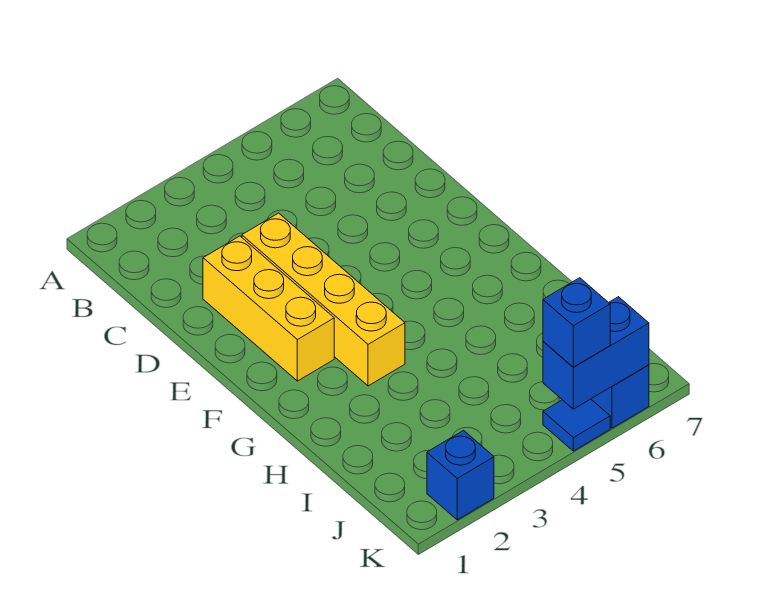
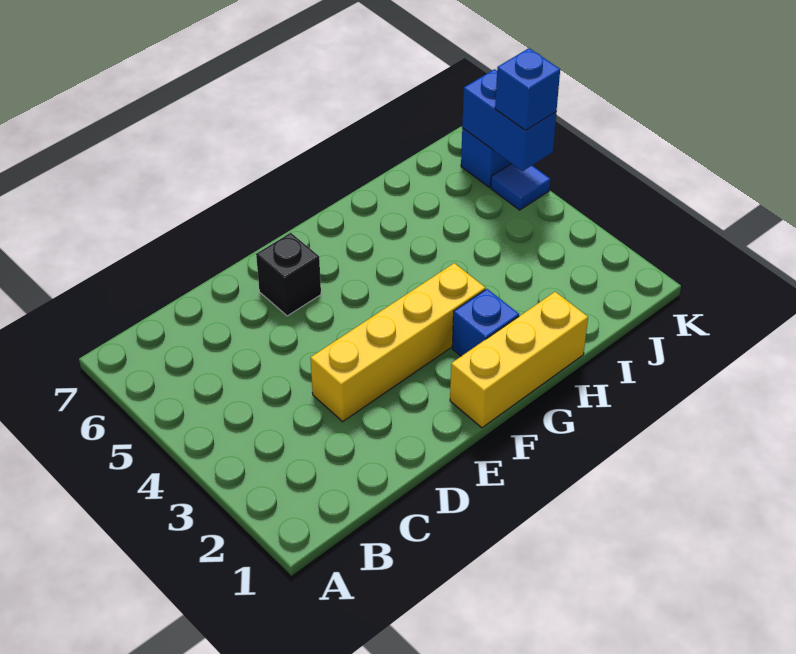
yellow brick D2:F2 level 1 -> yellow brick F1:H1 level 1
none -> black brick E6 level 1
blue brick K2 level 1 -> blue brick G2 level 1

